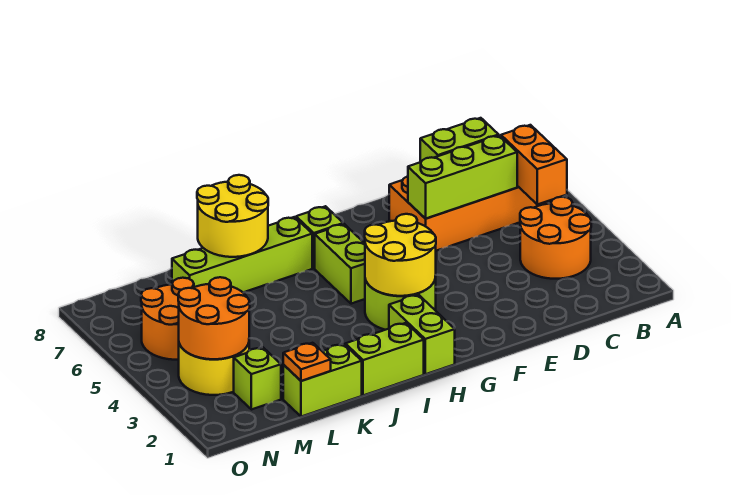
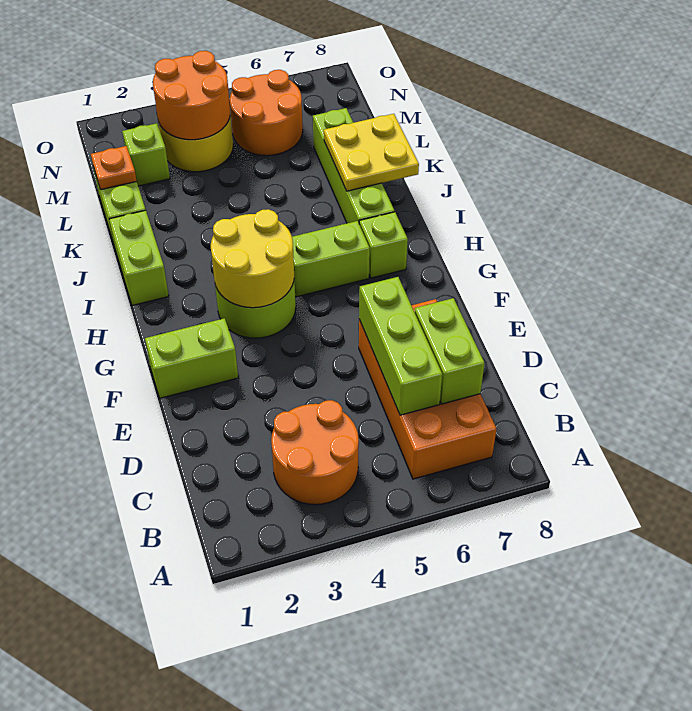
orange brick B5:B6 level 2 -> none
lime brick H1:H2 level 1 -> lime brick F1:F2 level 1
yellow round brick J7:K8 level 2 -> yellow plate J7:K8 level 2

